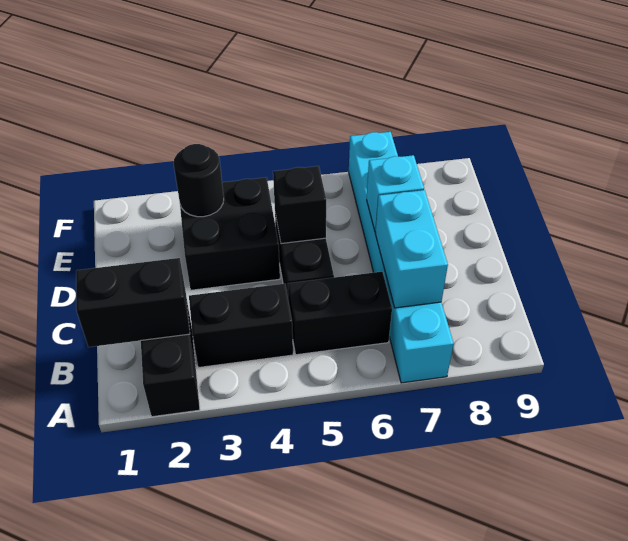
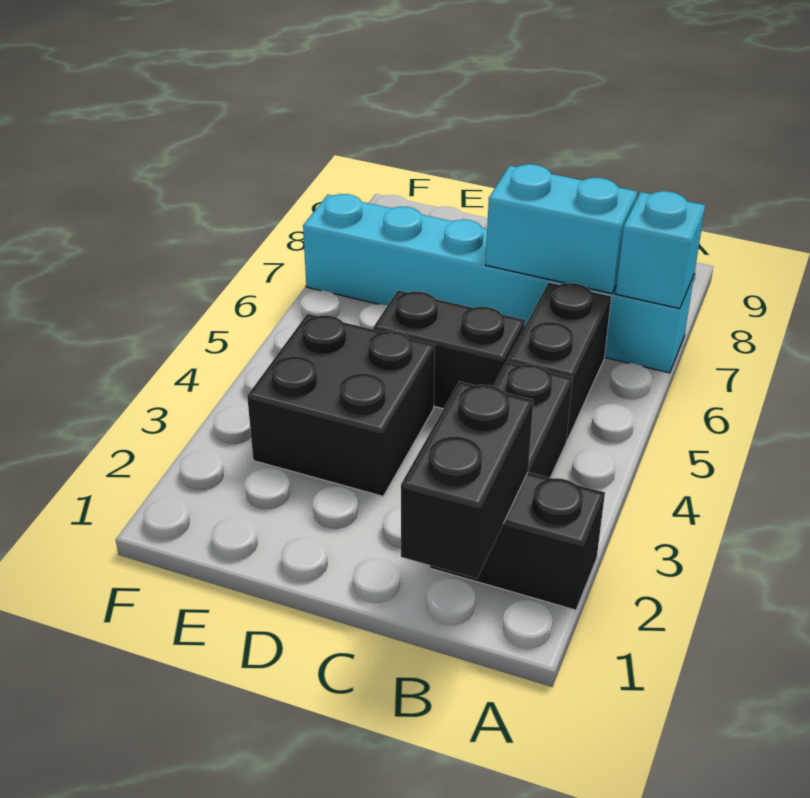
black brick D5 level 2 -> none
cyan brick D7 level 2 -> cyan brick A7 level 2
black round brick E3 level 2 -> none

